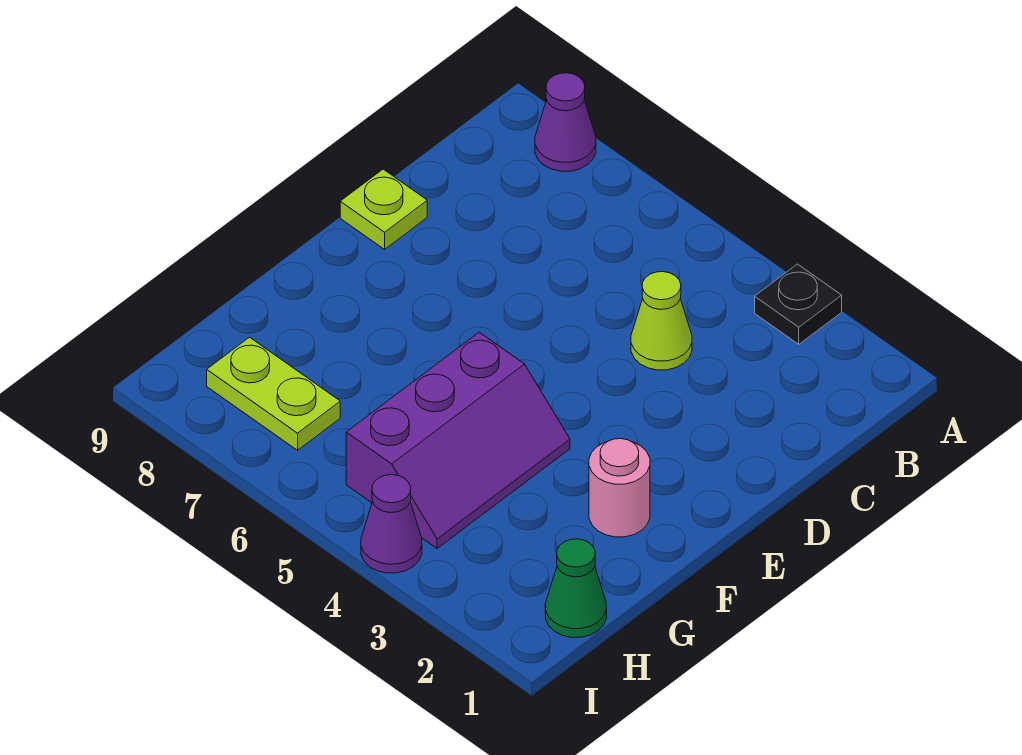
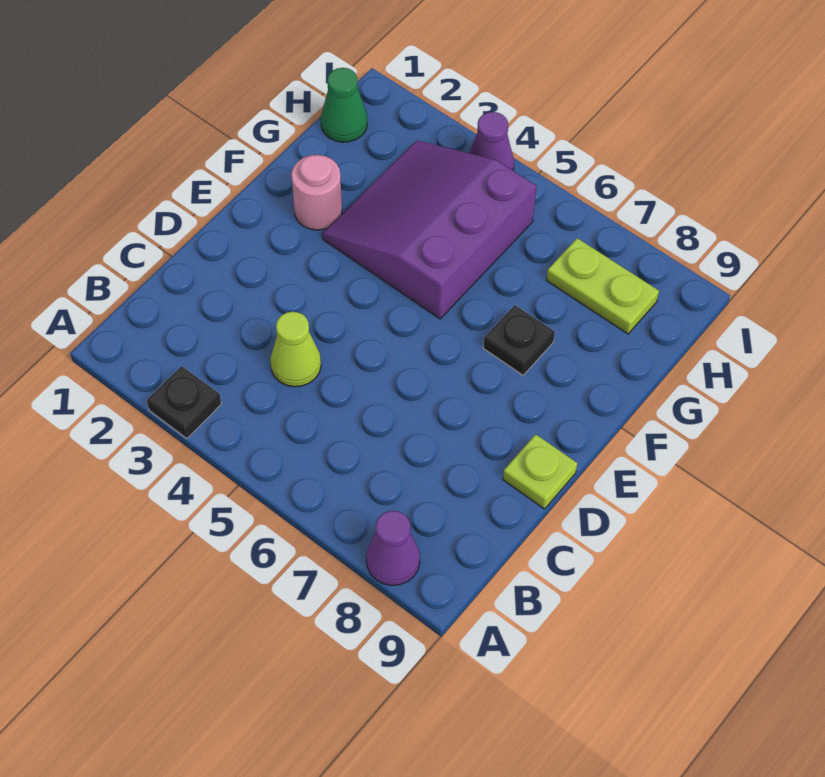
purple slope F4:H5 level 1 top 5 -> purple slope F3:H5 level 1 top 5
none -> black plate F7 level 1

